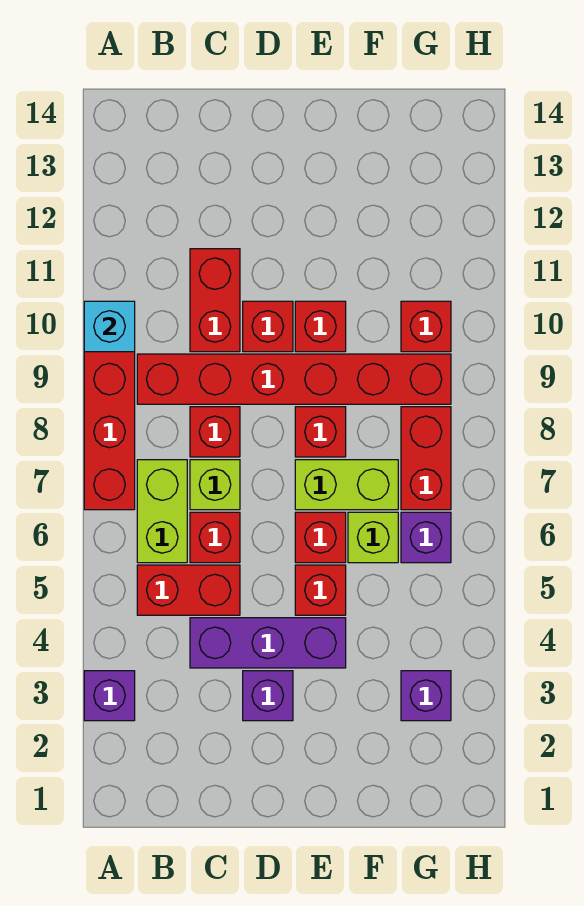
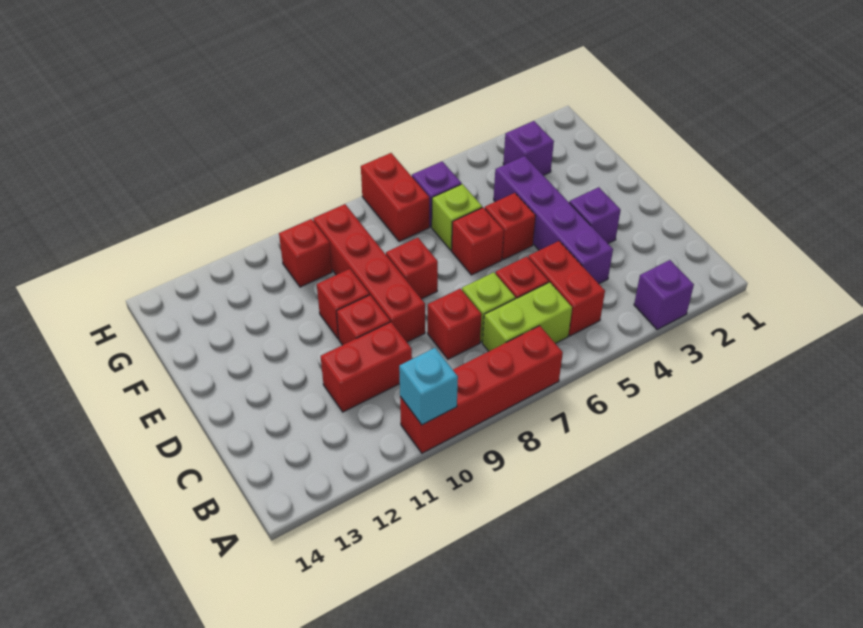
red brick B9:G9 level 1 -> red brick D9:G9 level 1
purple brick C4:E4 level 1 -> purple brick C4:F4 level 1
lime brick E7:F7 level 1 -> none
red brick G7:G8 level 1 -> red brick G7:H7 level 1

